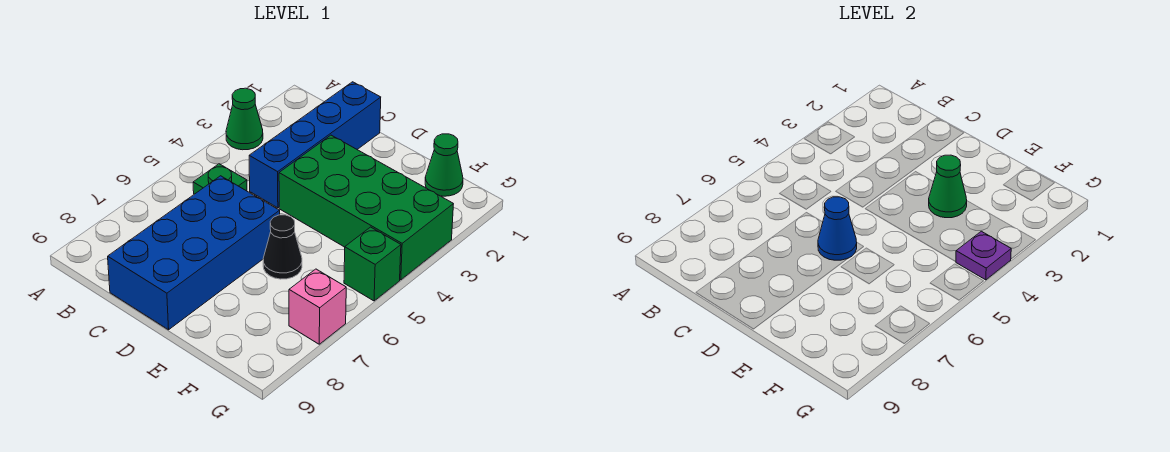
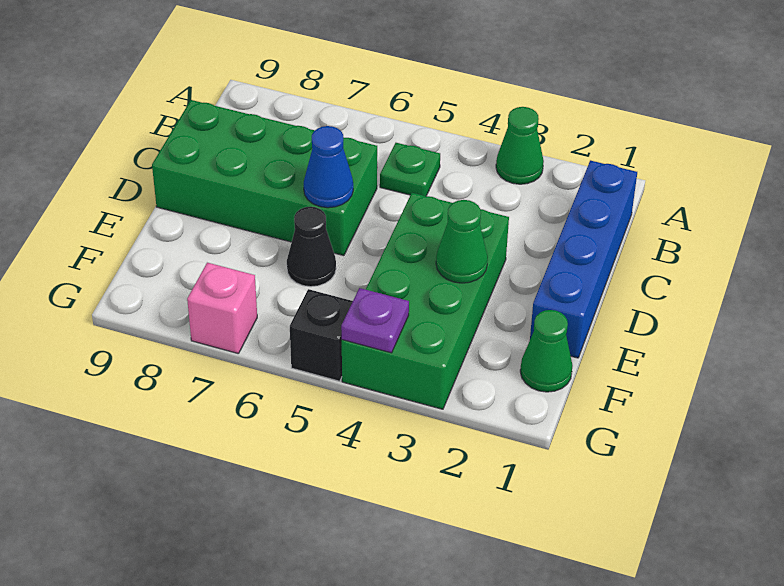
blue brick C1:C4 level 1 -> blue brick B1:E1 level 1
blue brick C6:D9 level 1 -> green brick C6:D9 level 1
green brick G5 level 1 -> black brick G5 level 1

